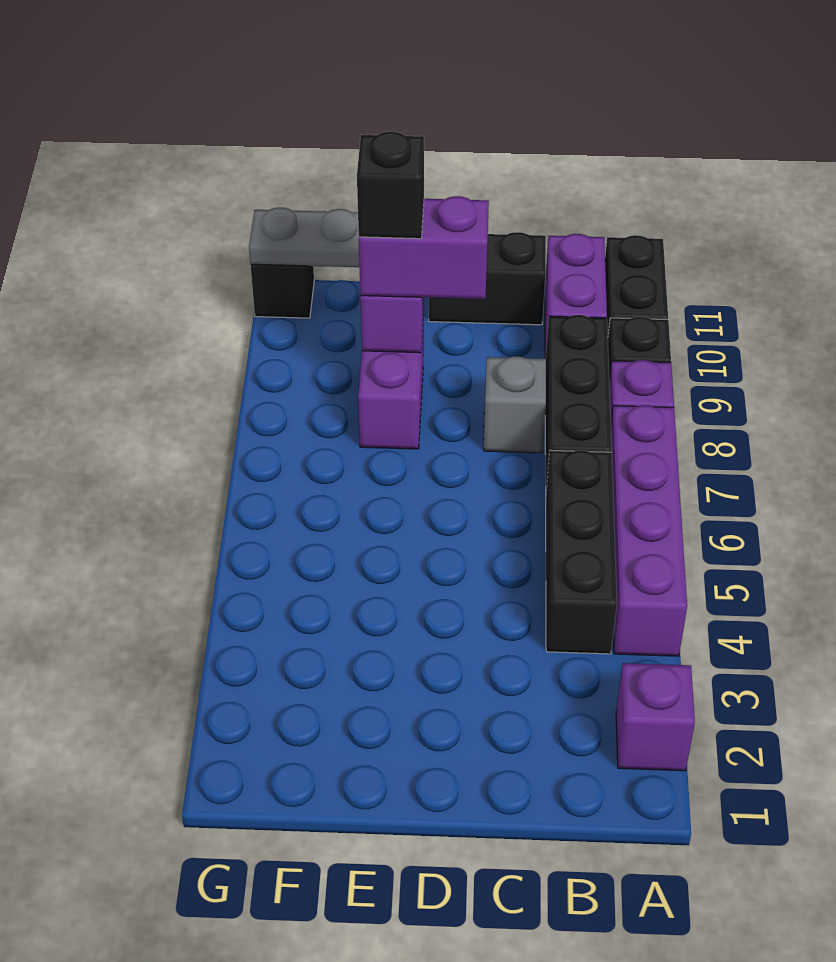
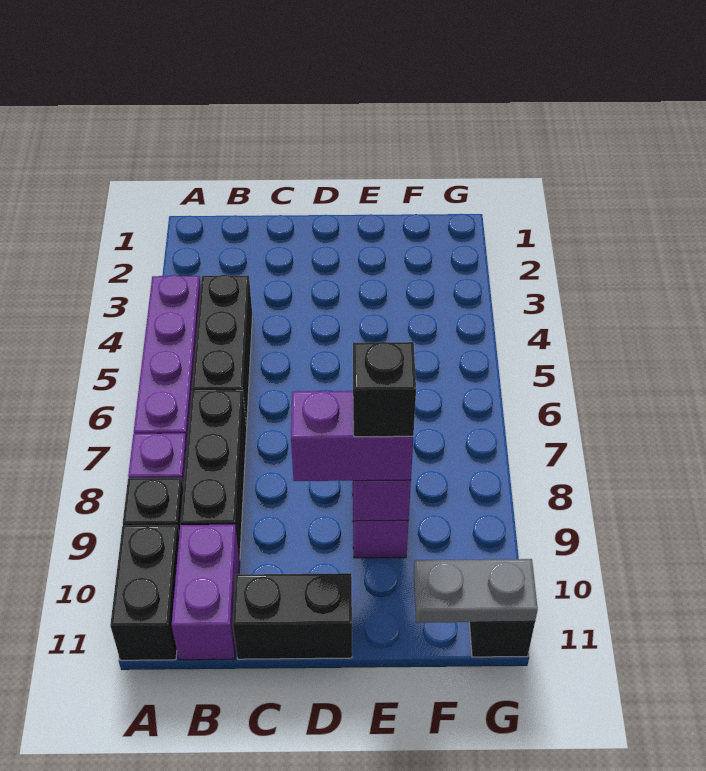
purple brick A2 level 1 -> none
grey brick C8 level 1 -> none

